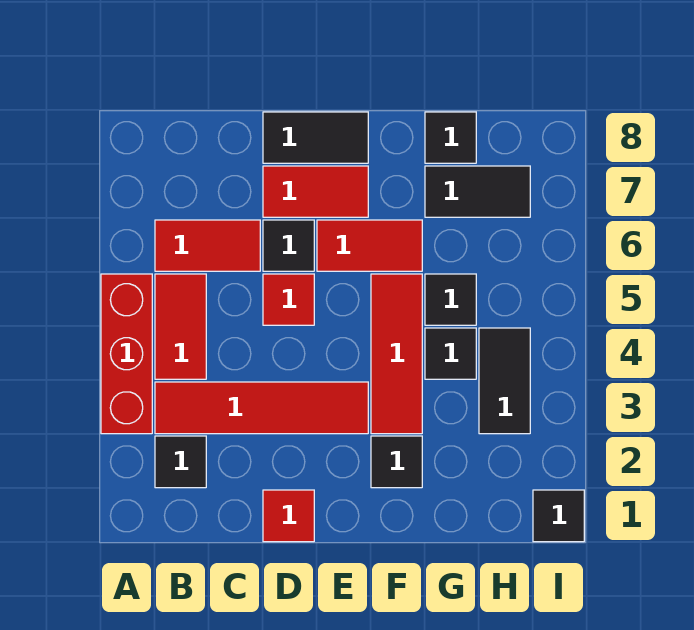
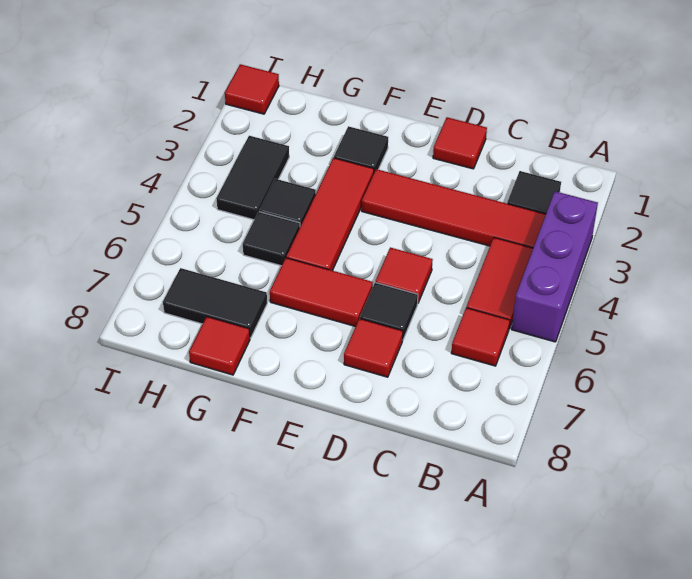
red brick A3:A5 level 1 -> purple brick A3:A5 level 1
red tile B6:C6 level 1 -> red tile B6 level 1
red tile D7:E7 level 1 -> red tile D7 level 1
black tile D8:E8 level 1 -> none
black tile G8 level 1 -> red tile G8 level 1
black tile I1 level 1 -> red tile I1 level 1

